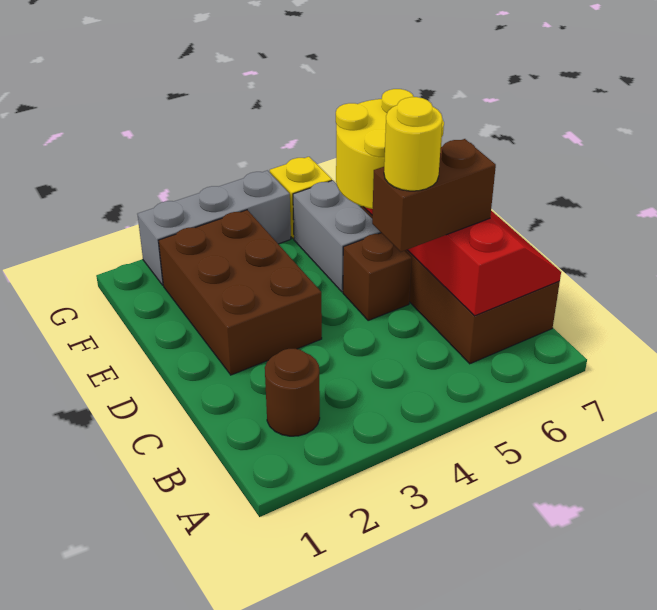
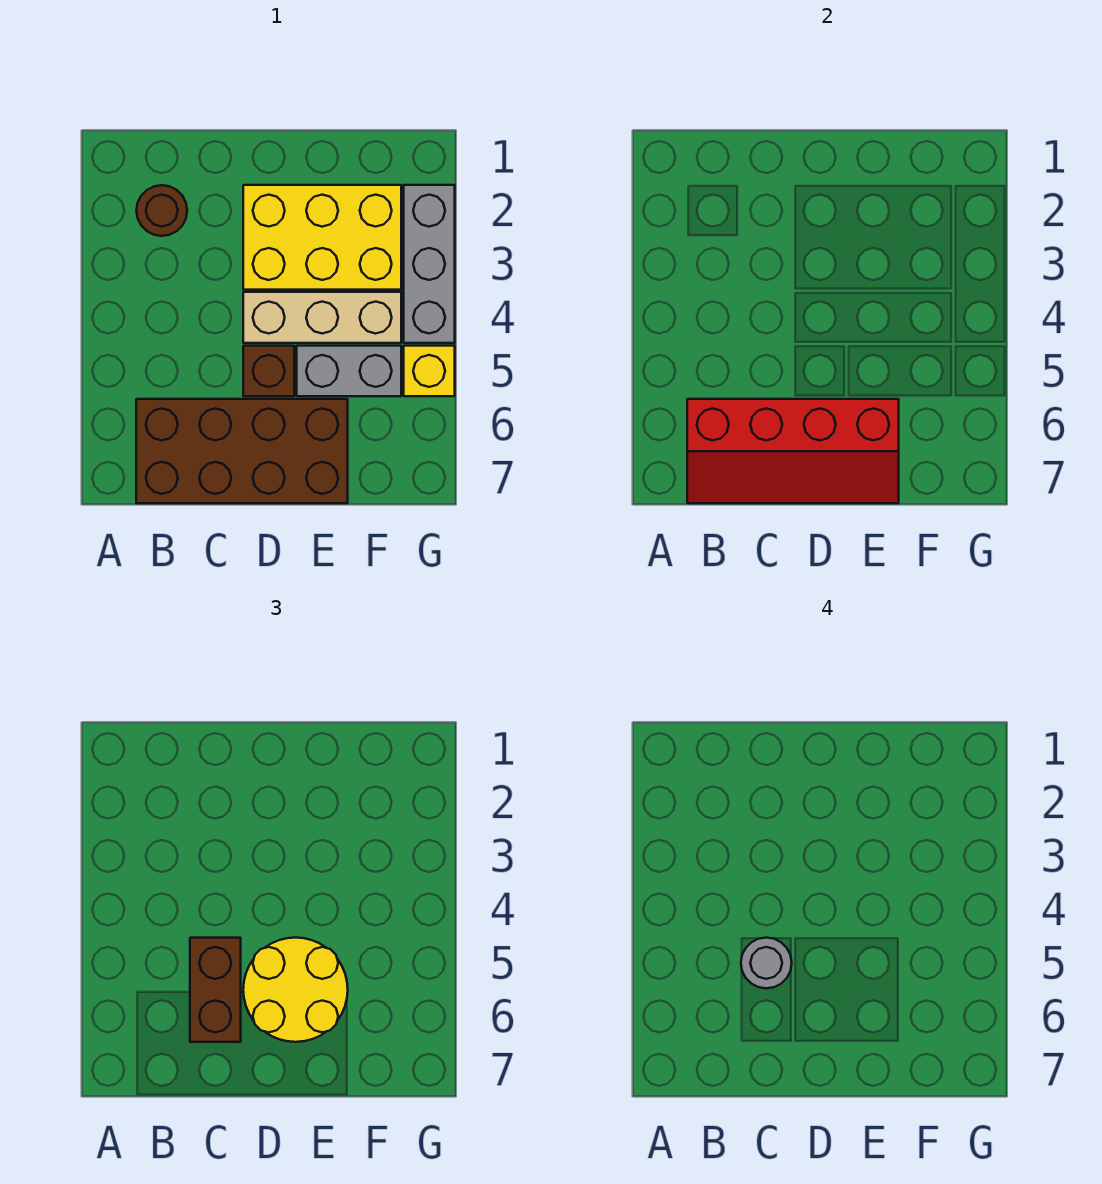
yellow round brick C5 level 4 -> grey round brick C5 level 4
brown brick D2:F3 level 1 -> yellow brick D2:F3 level 1
none -> tan brick D4:F4 level 1

